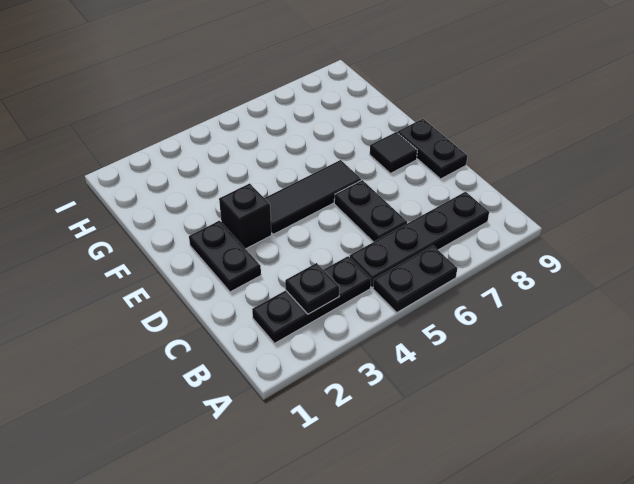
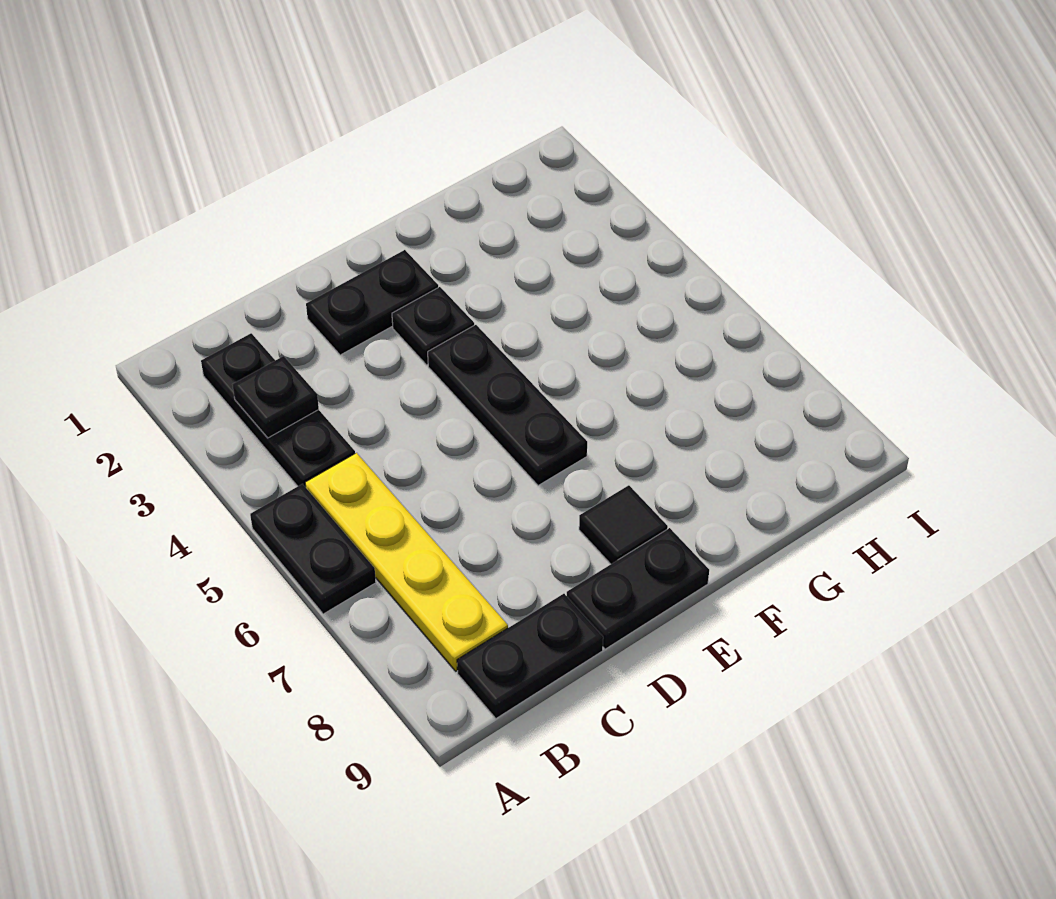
black plate B5:B8 level 1 -> yellow plate B5:B8 level 1
black plate C6:D6 level 1 -> black plate B9:C9 level 1
black brick E3 level 1 -> black plate E3 level 1
black tile E4:E6 level 1 -> black plate E4:E6 level 1

